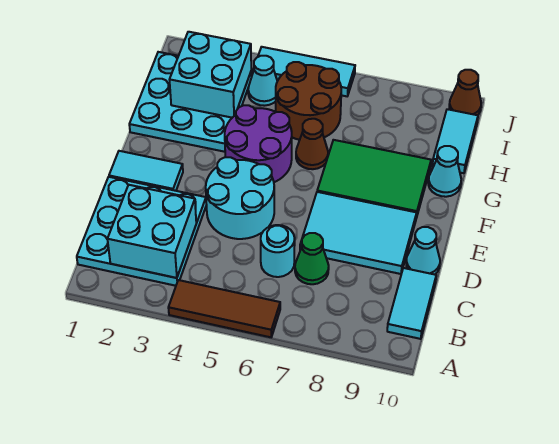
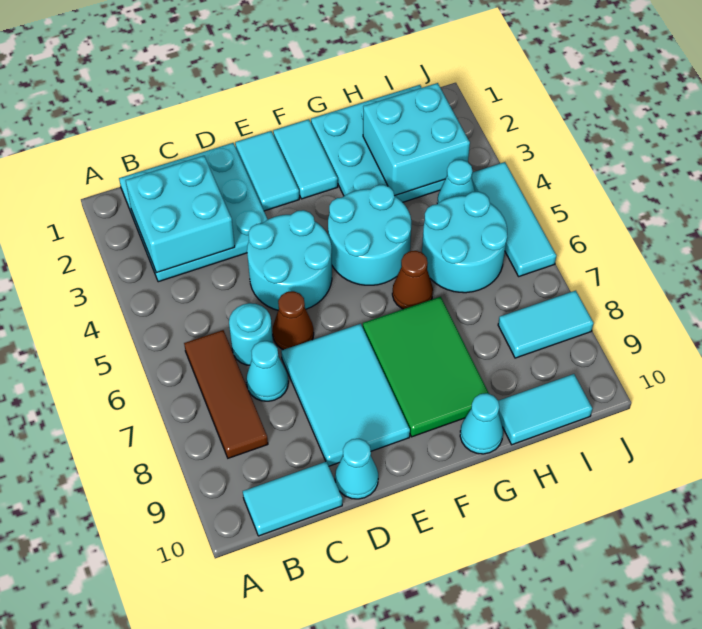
brown tile A4:A6 level 1 -> brown tile B6:B8 level 1
green cone C7 level 1 -> cyan cone C7 level 1
none -> cyan tile F1:F2 level 1
purple round brick F4:G5 level 1 -> cyan round brick F4:G5 level 1
brown round brick H5:I6 level 1 -> cyan round brick H5:I6 level 1
none -> cyan tile I8:J8 level 1
brown cone J10 level 1 -> brown cone D6 level 1

